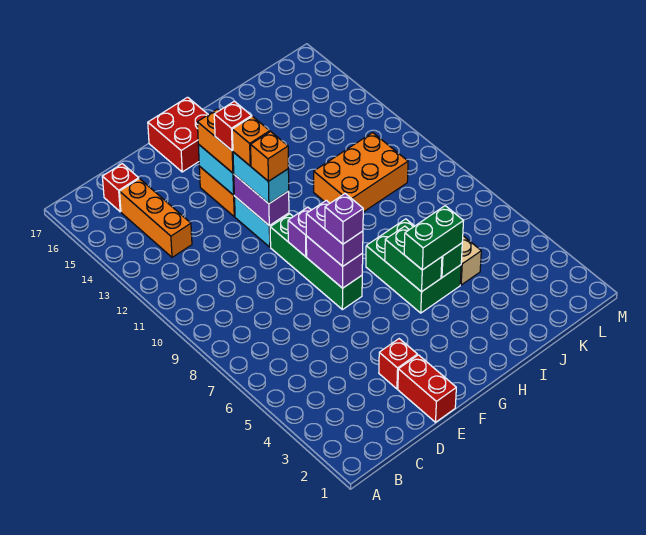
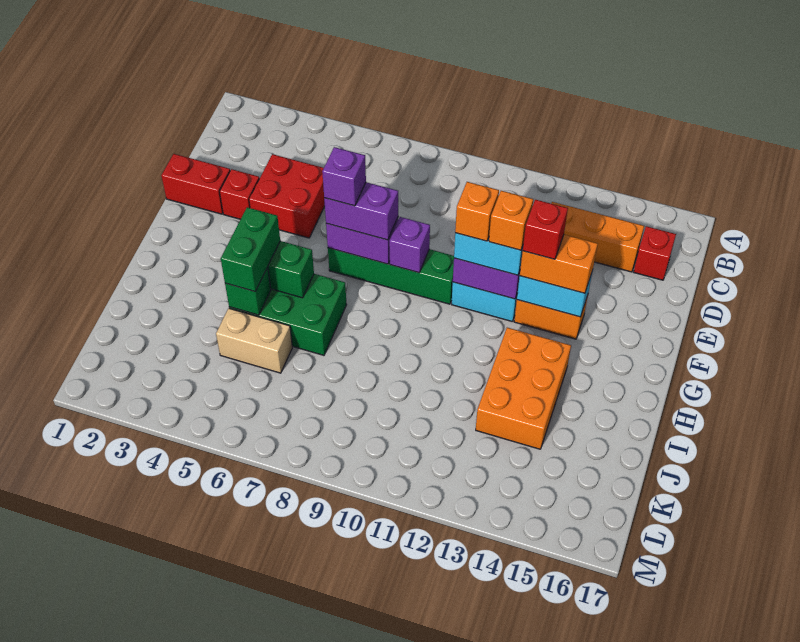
red brick F16:G17 level 1 -> red brick D4:E5 level 1
orange brick I10:K11 level 1 -> orange brick H13:J14 level 1

